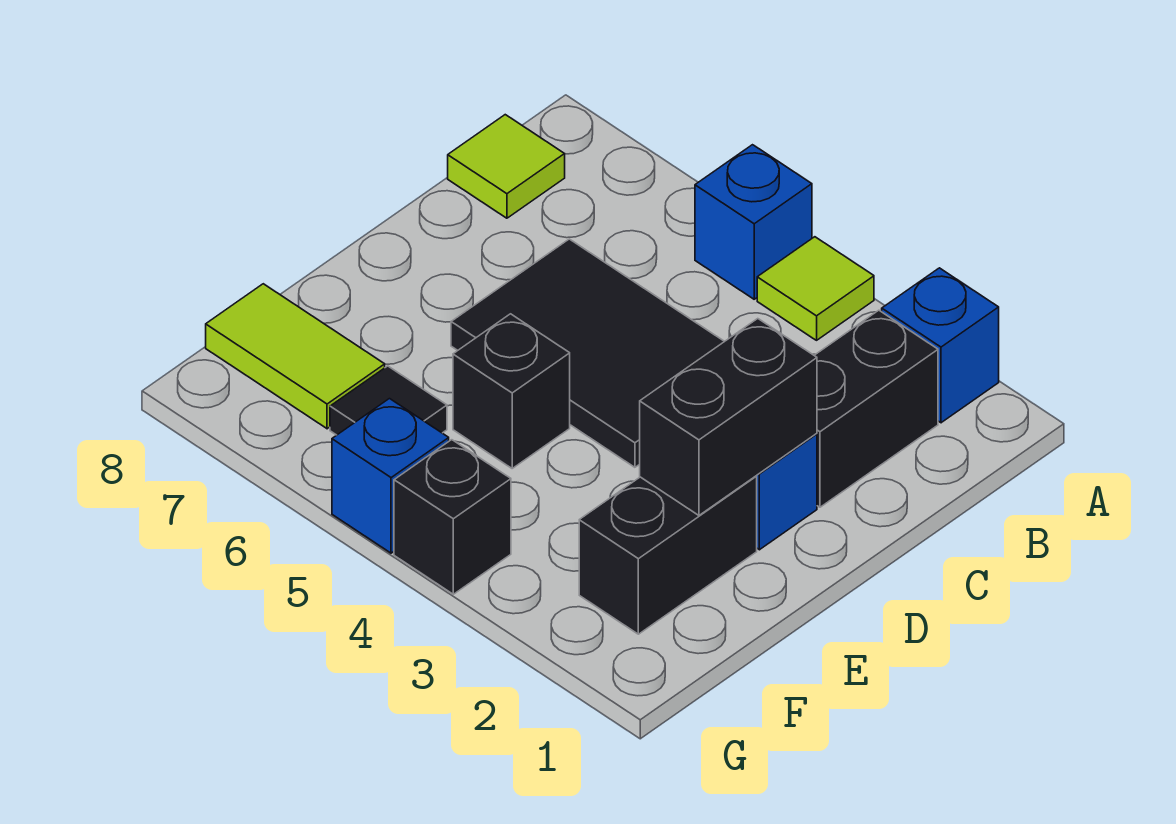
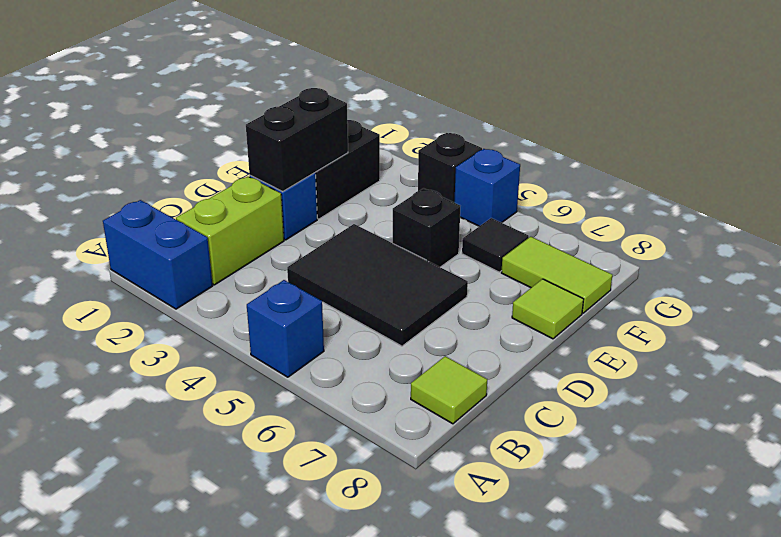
blue brick A2 level 1 -> blue brick A1:A2 level 1
lime tile A4 level 1 -> lime tile E8 level 1
black brick B2:C2 level 1 -> lime brick B2:C2 level 1

